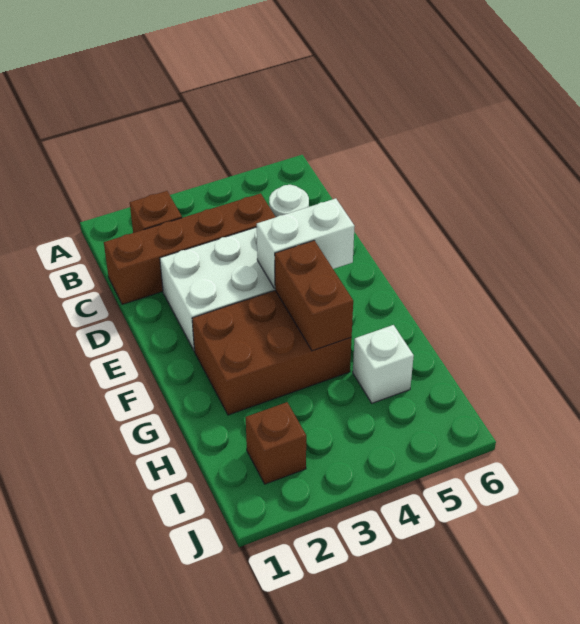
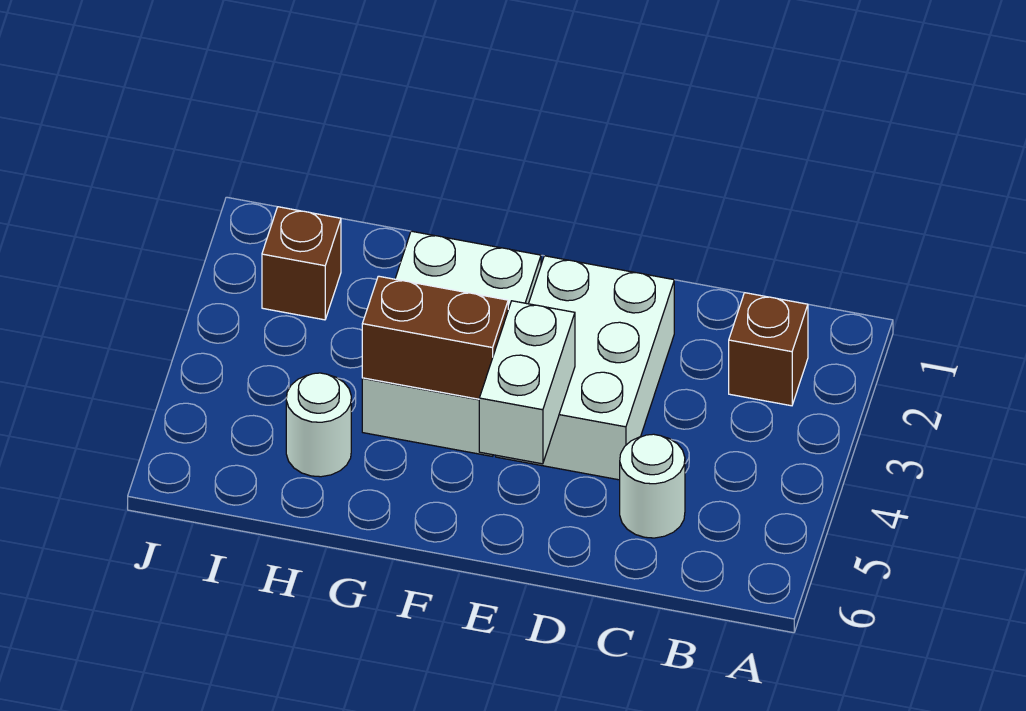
brown brick C1:C4 level 1 -> none
brown brick F2:G4 level 1 -> white brick F2:G4 level 1
white brick H5 level 1 -> white round brick H5 level 1

